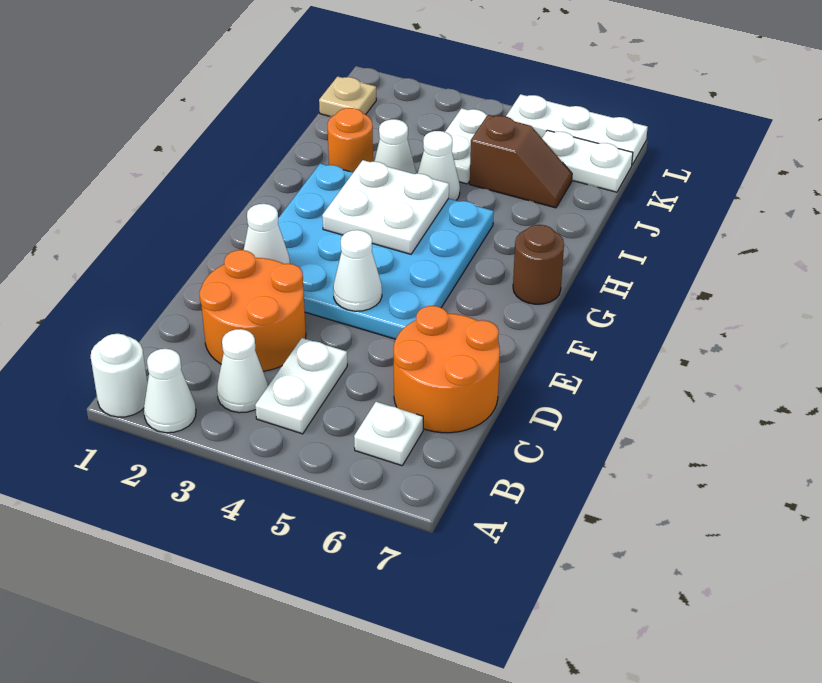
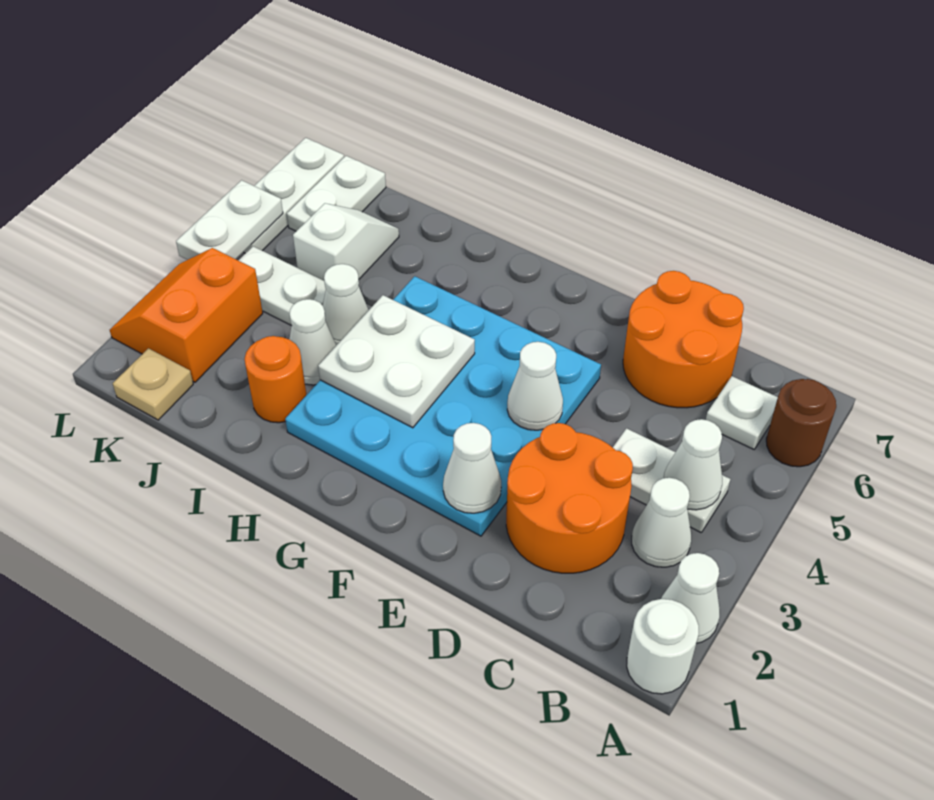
none -> white cone B4 level 2
brown round brick G7 level 1 -> brown round brick A6 level 1
brown slope J5:J6 level 1 top 5 -> white slope J5:J6 level 1 top 5
none -> orange slope K2:L3 level 1 top K
none -> white plate L4:L5 level 2

